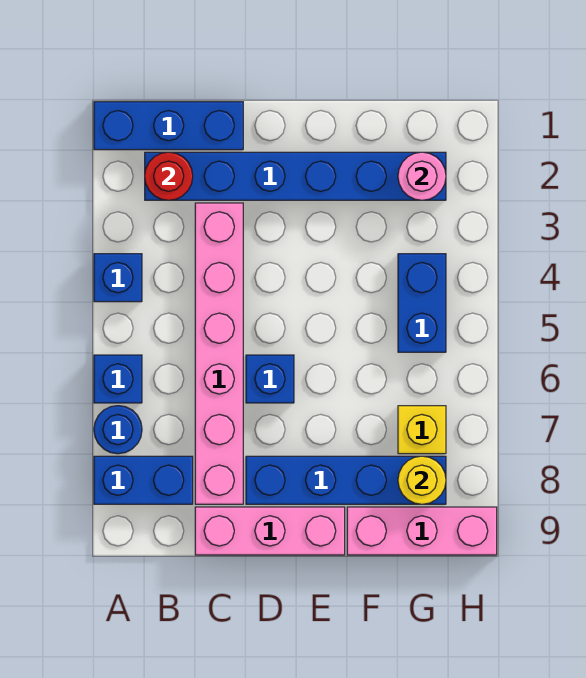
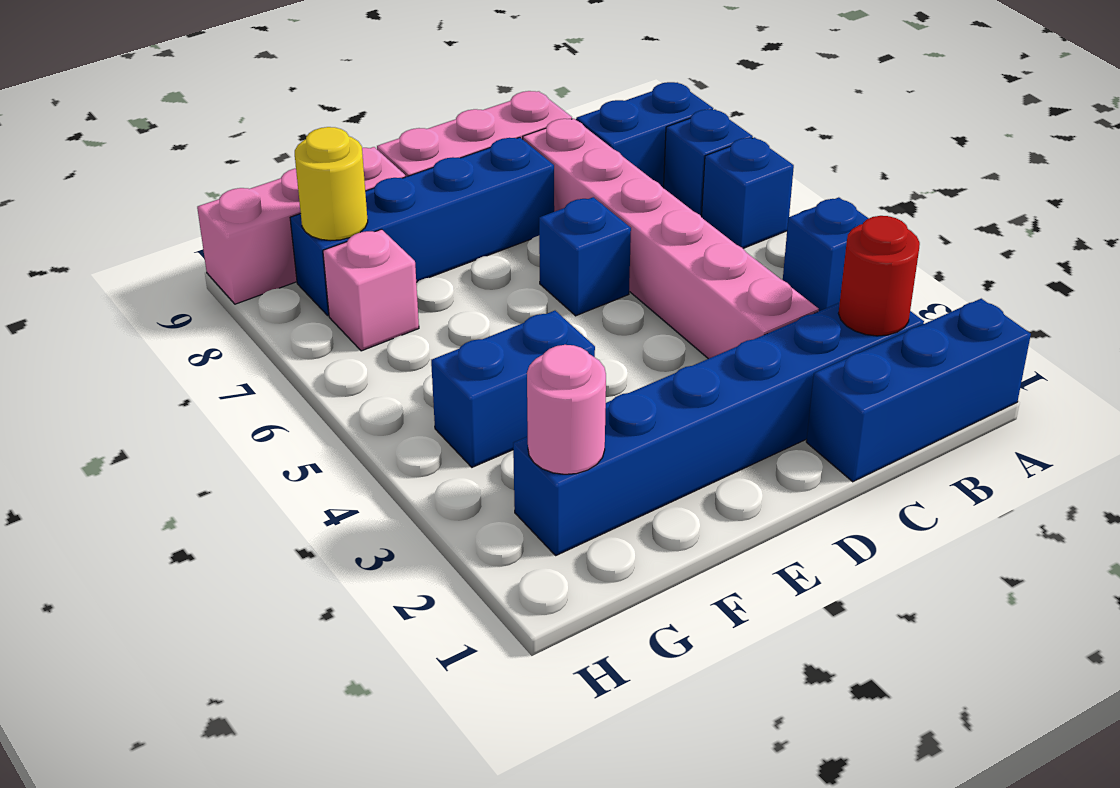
blue round brick A7 level 1 -> blue brick A7 level 1
blue brick G4:G5 level 1 -> blue brick F4:G4 level 1
yellow brick G7 level 1 -> pink brick G7 level 1

